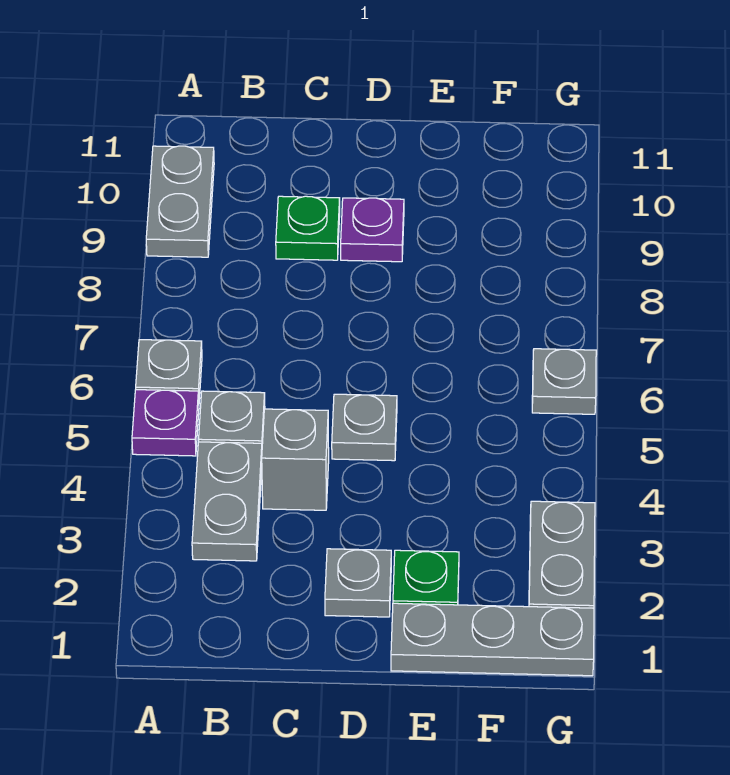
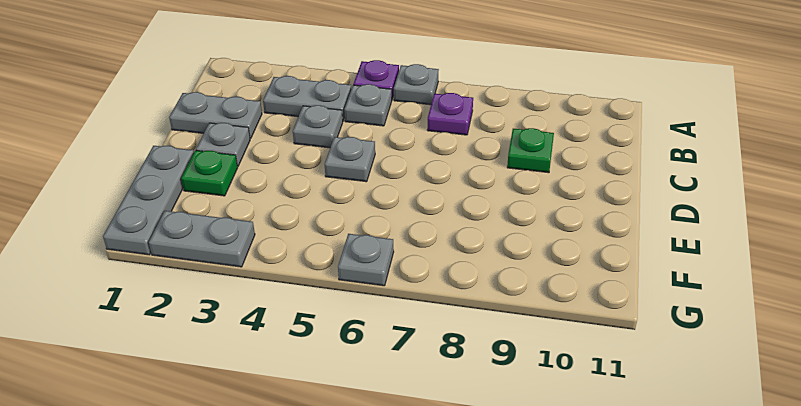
grey plate A9:A10 level 1 -> grey plate C1:C2 level 1
grey brick C4 level 1 -> grey plate C4 level 1
purple plate D9 level 1 -> purple plate B7 level 1

